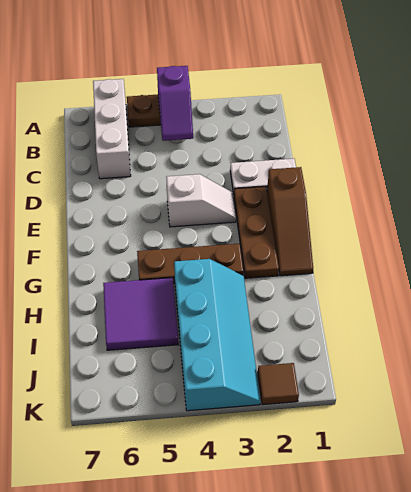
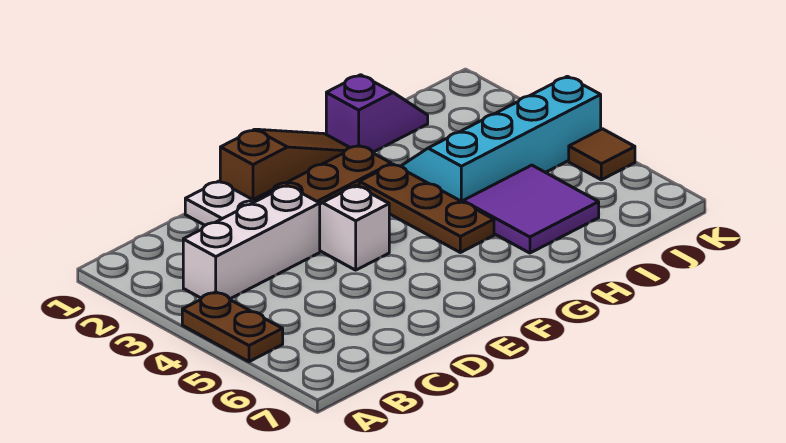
purple slope A4:B4 level 2 top A -> purple slope H1:I1 level 1 top H
white brick A6:C6 level 1 -> white brick B3:D3 level 1
brown tile K2 level 1 -> brown tile K5 level 1

